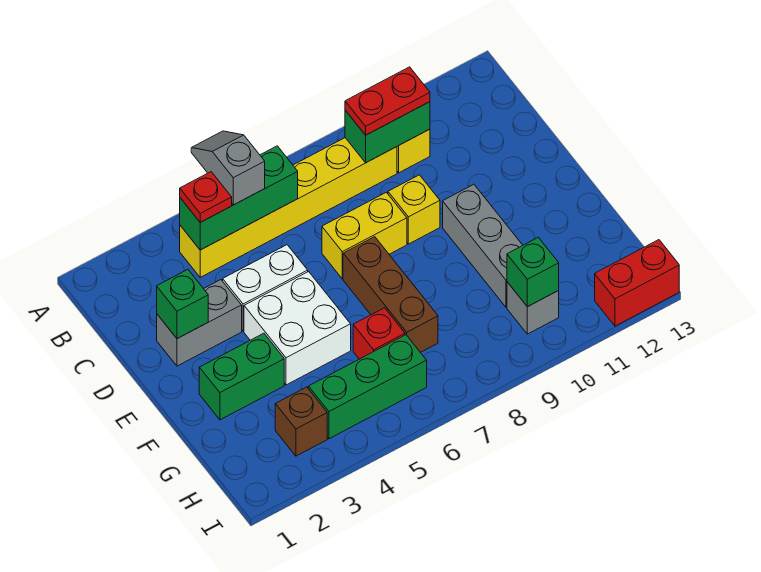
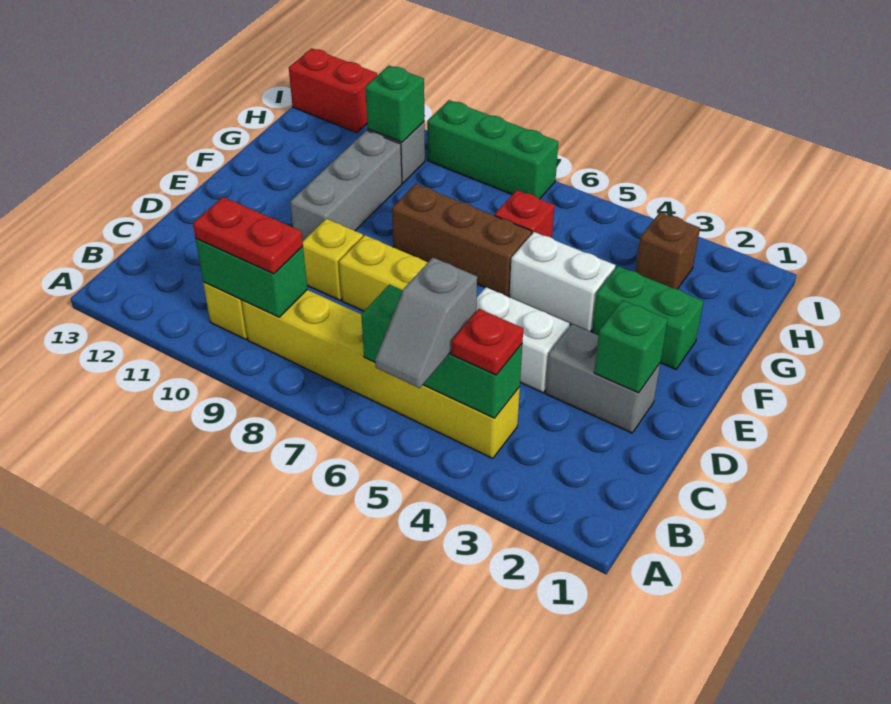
white brick E4:F5 level 1 -> white brick F4:F5 level 1
brown brick E7:G7 level 1 -> brown brick F6:F8 level 1
green brick H4:H6 level 1 -> green brick I7:I9 level 1

